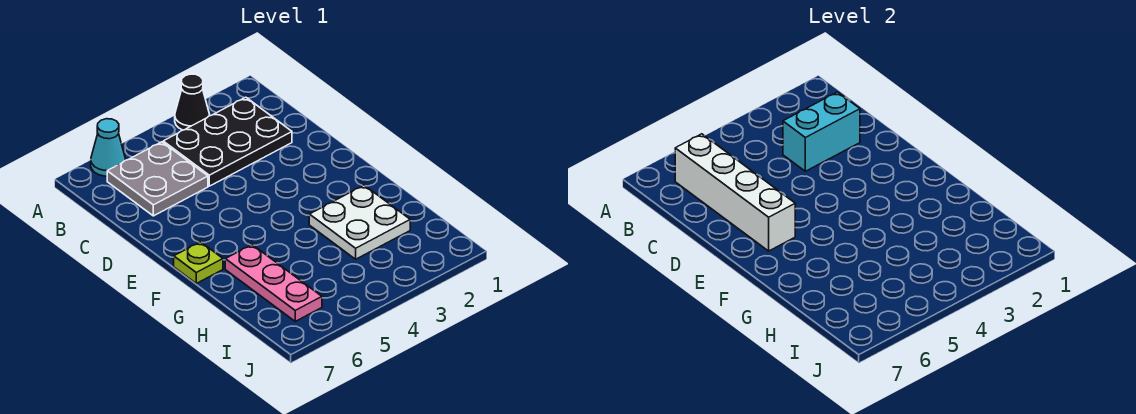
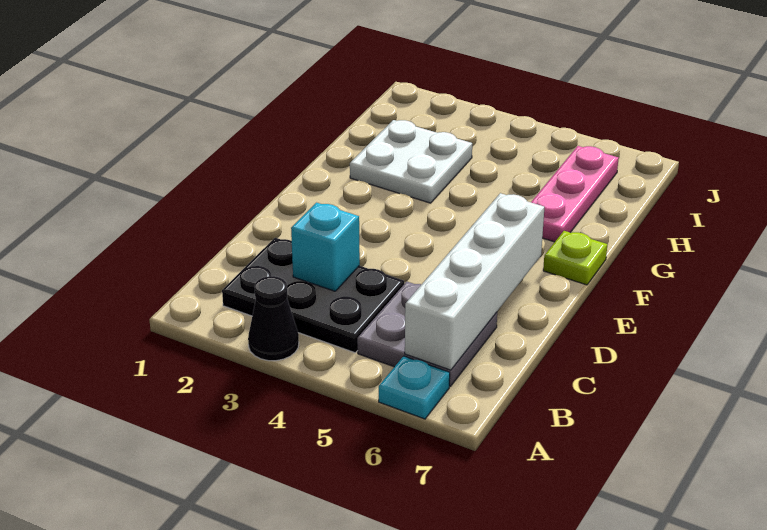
cyan cone A6 level 1 -> cyan plate A6 level 1
cyan brick C2:C3 level 2 -> cyan brick C3 level 2

